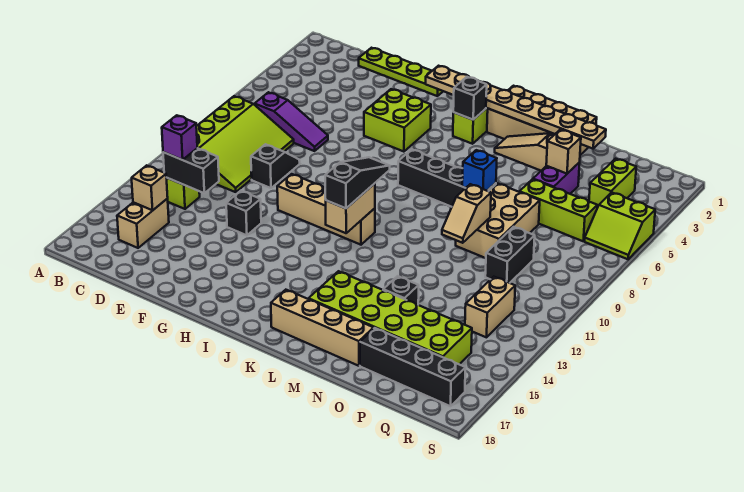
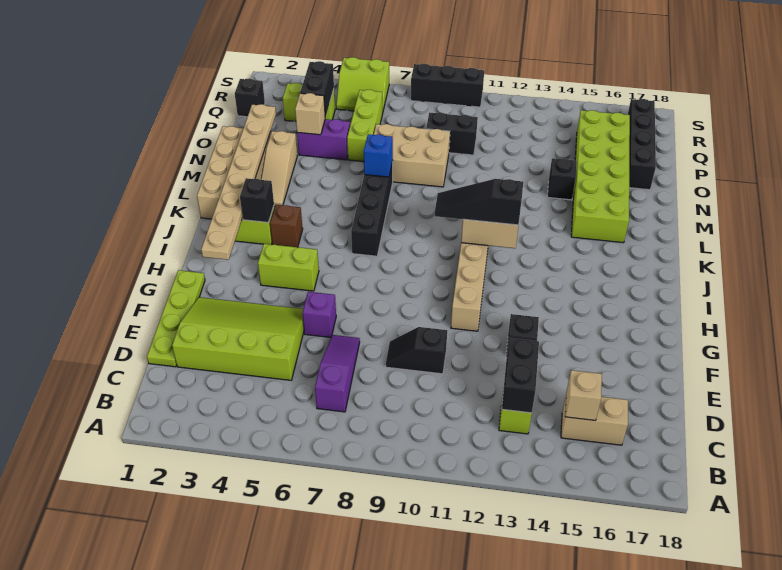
lime slope B8:D11 level 1 top B -> lime slope D2:F5 level 1 top D
purple brick C13 level 3 -> purple brick F6 level 1
lime brick G4:H5 level 1 -> lime brick H4:H5 level 1
none -> brown brick J4 level 1
tan brick K17:N17 level 1 -> none
tan slope N9:N10 level 2 top 9 -> none
none -> black brick P4:Q4 level 2
none -> black brick Q1 level 1
tan brick Q12:Q13 level 1 -> none
lime slope R5:S6 level 1 top 5 -> lime slope R5:S6 level 1 top S
none -> black brick S8:S10 level 1

